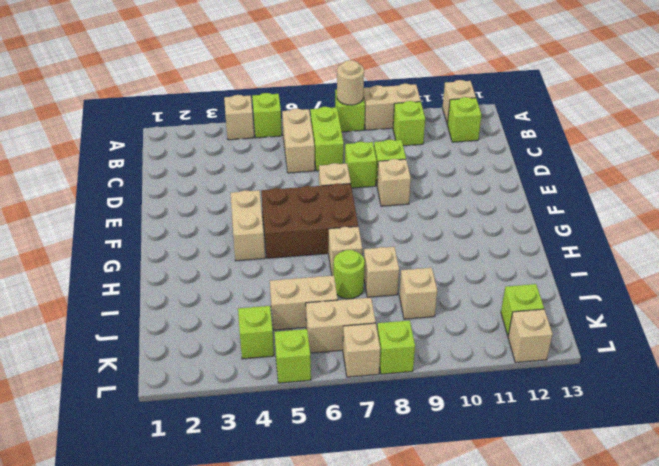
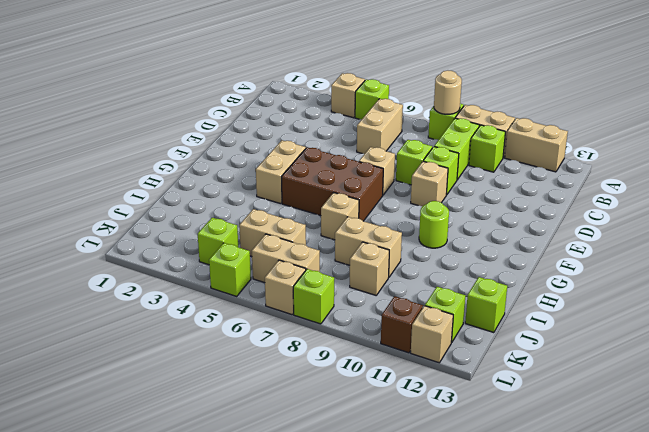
tan brick A12 level 1 -> tan brick A11:A12 level 1
lime brick B7:C7 level 1 -> lime brick B9:C9 level 1
lime brick B12 level 1 -> lime brick J13 level 1
lime round brick I7 level 1 -> lime round brick G10 level 1
tan brick I8 level 1 -> tan brick I8:I9 level 1
none -> brown brick L11 level 1

